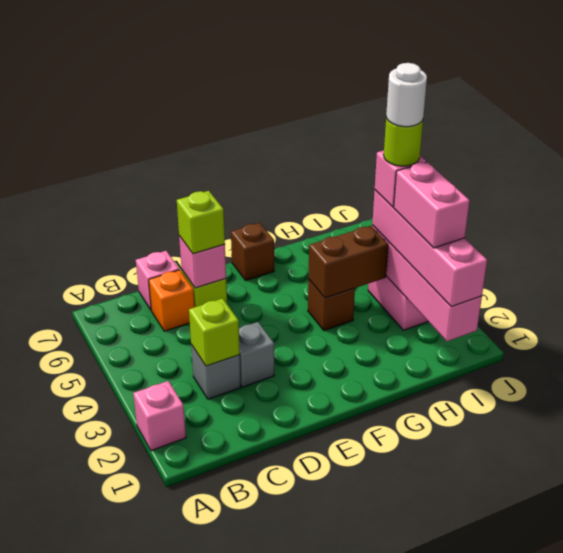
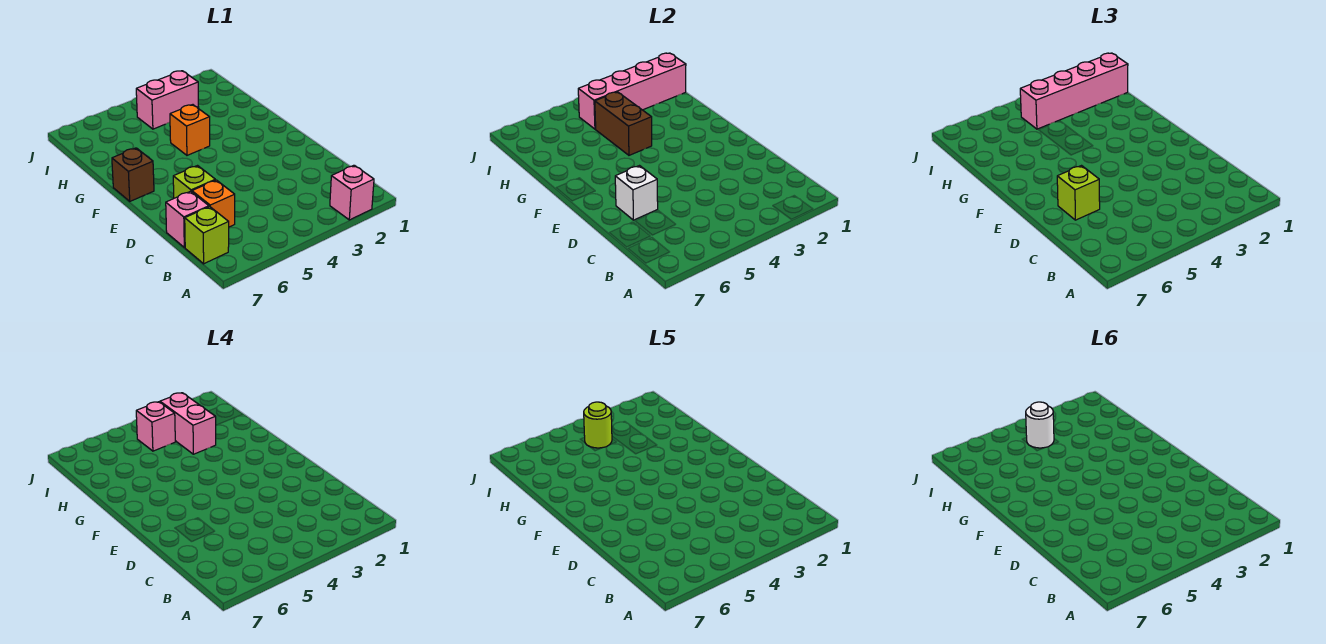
grey brick C3 level 1 -> none
lime brick C3 level 2 -> lime brick B7 level 1
grey brick D3 level 1 -> none
pink brick D6 level 2 -> white brick D6 level 2
brown brick G4 level 1 -> orange brick G4 level 1
pink brick I2:I3 level 4 -> pink brick H3:I3 level 4

